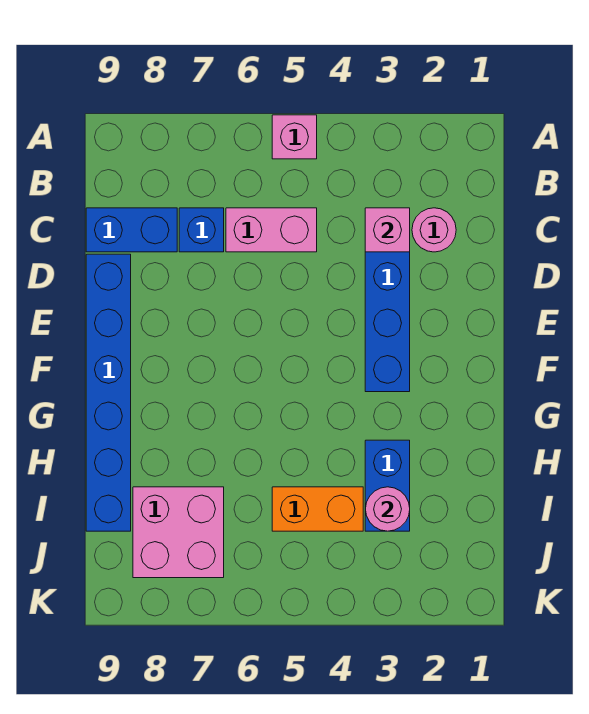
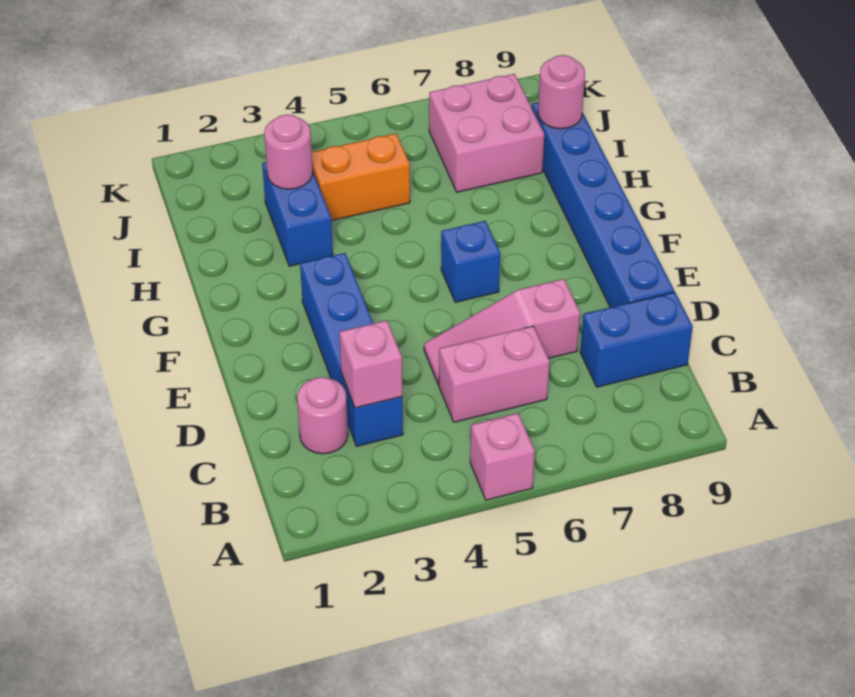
blue brick C7 level 1 -> blue brick F6 level 1
none -> pink slope D5:D7 level 1 top 7
none -> pink round brick I9 level 2

